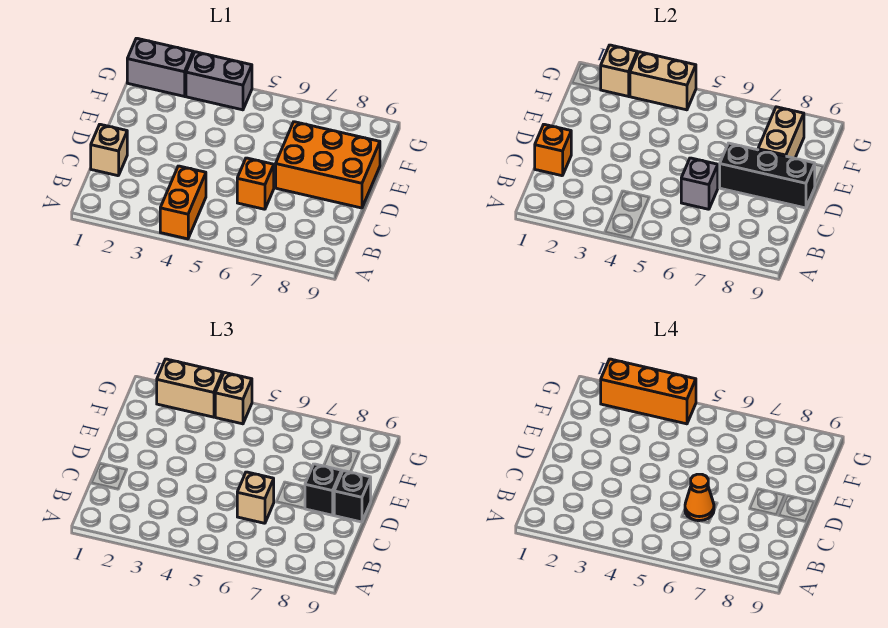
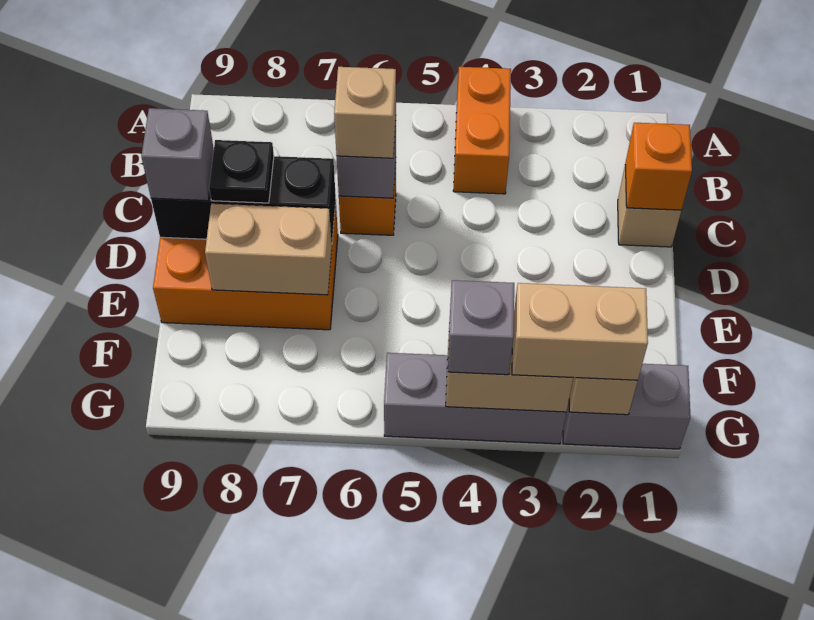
orange cone C6 level 4 -> none
black brick D8 level 3 -> black plate D8 level 3
black brick D9 level 3 -> grey brick D9 level 3
tan brick E8:F8 level 2 -> tan brick E7:E8 level 2
orange brick G2:G4 level 4 -> none
grey brick G3:G4 level 1 -> grey brick G3:G5 level 1
tan brick G4 level 3 -> grey brick G4 level 3

